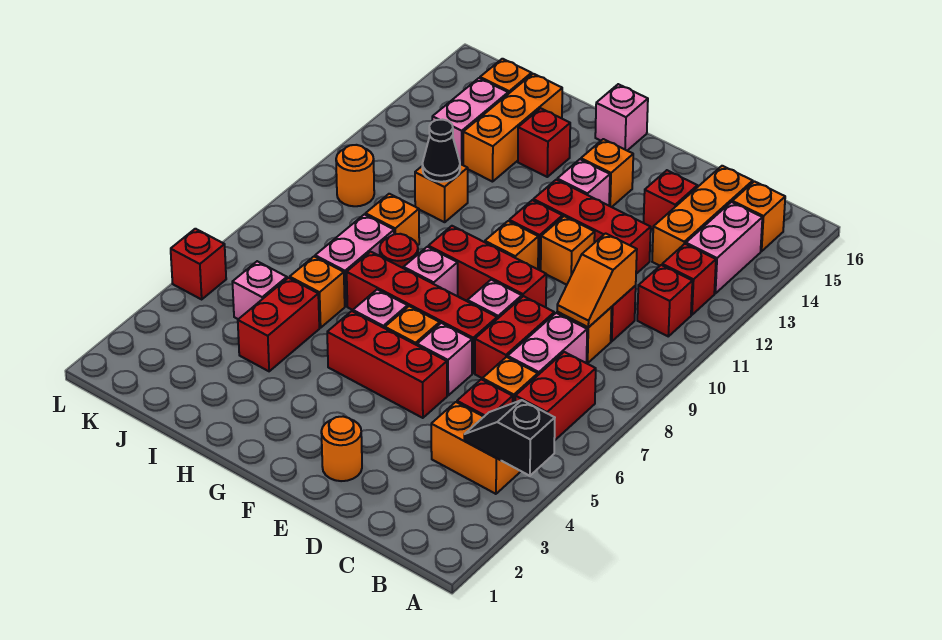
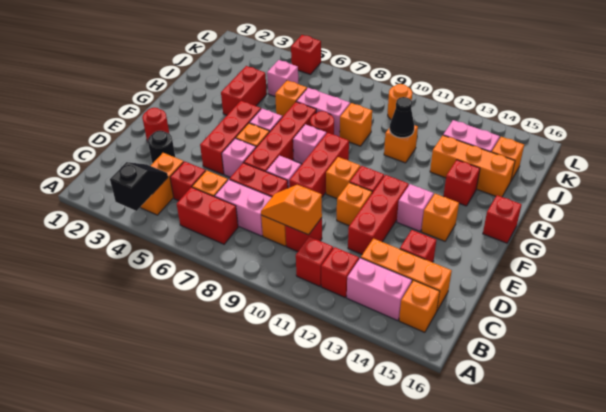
none -> black round brick D3 level 1
orange round brick E2 level 1 -> red round brick E2 level 1
pink brick G16 level 1 -> red brick G16 level 1
red brick I4:I5 level 1 -> red brick H4:I4 level 1

